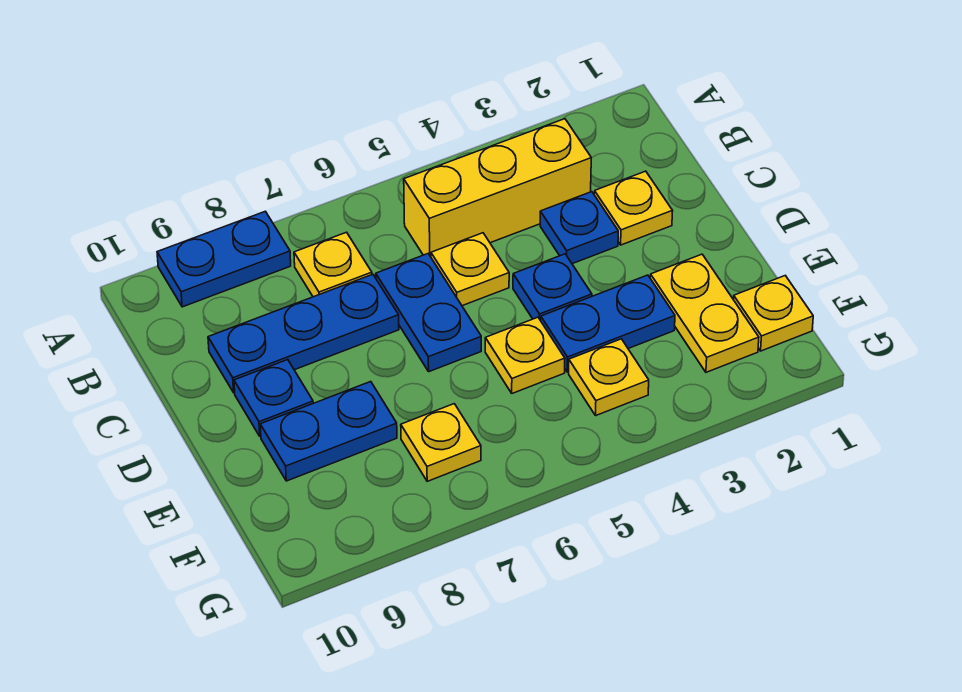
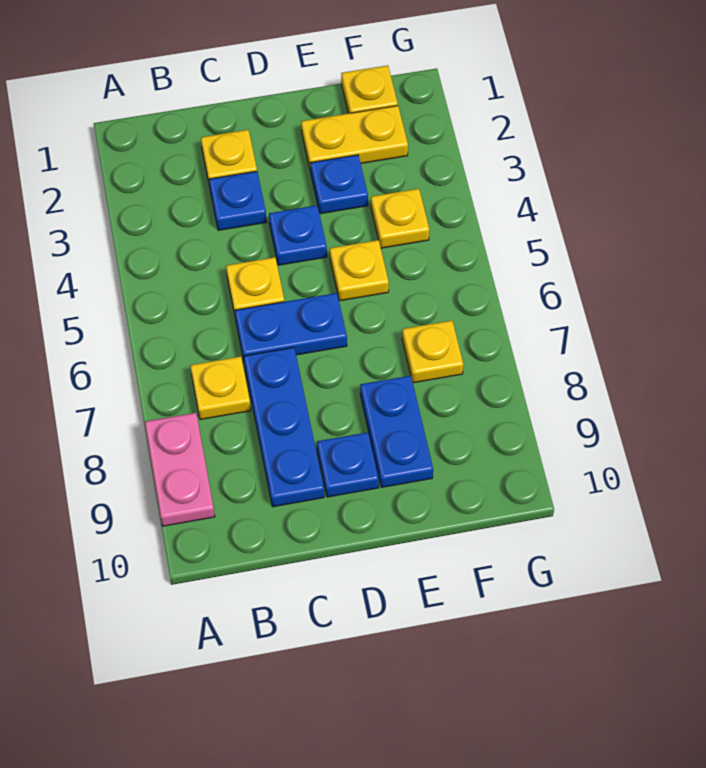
blue plate A8:A9 level 1 -> pink plate A8:A9 level 1
yellow brick B3:B5 level 1 -> none
blue plate E3:E4 level 1 -> blue plate E3 level 1

